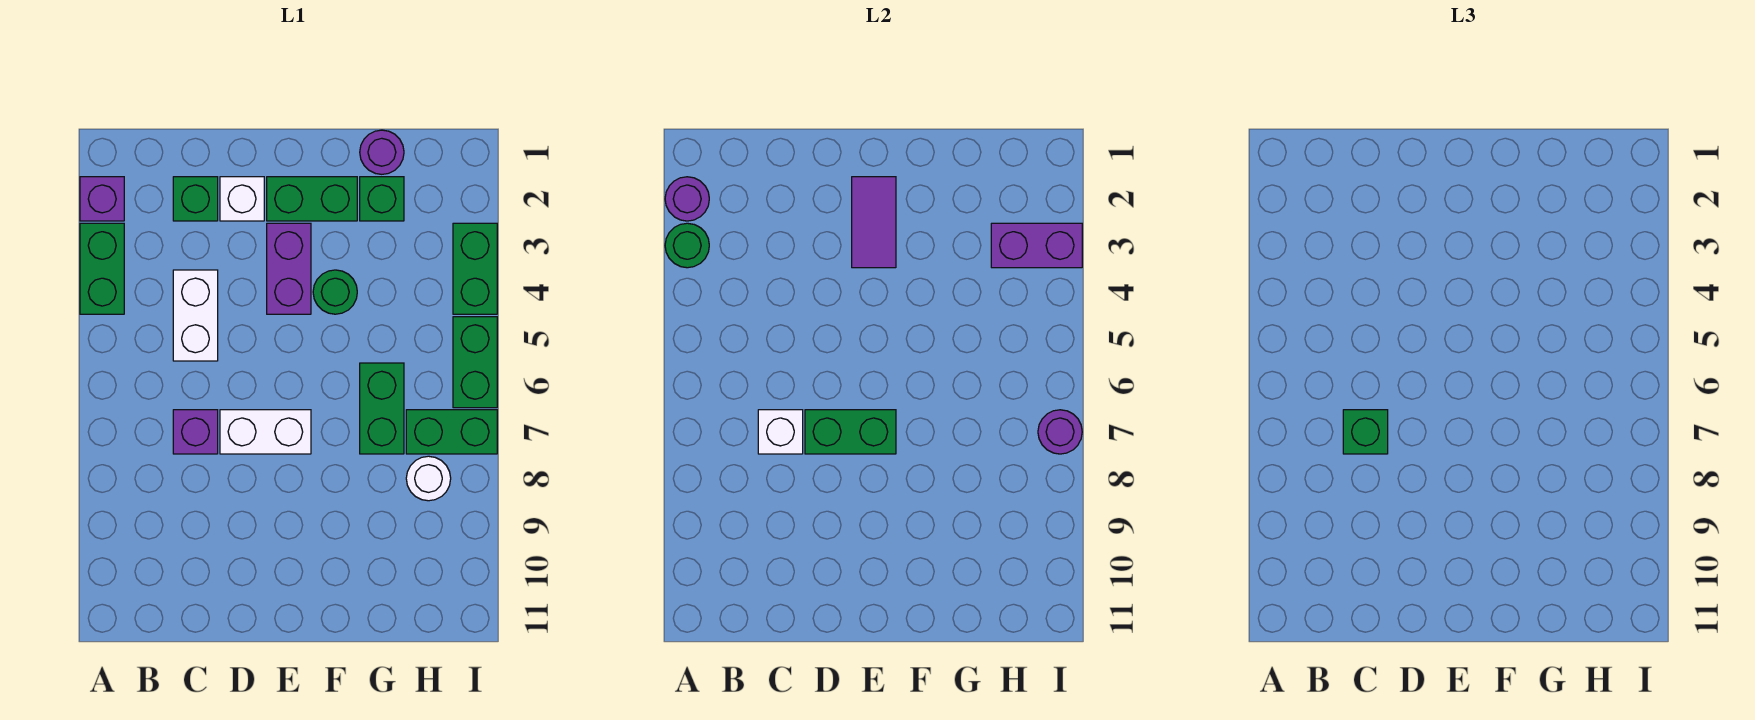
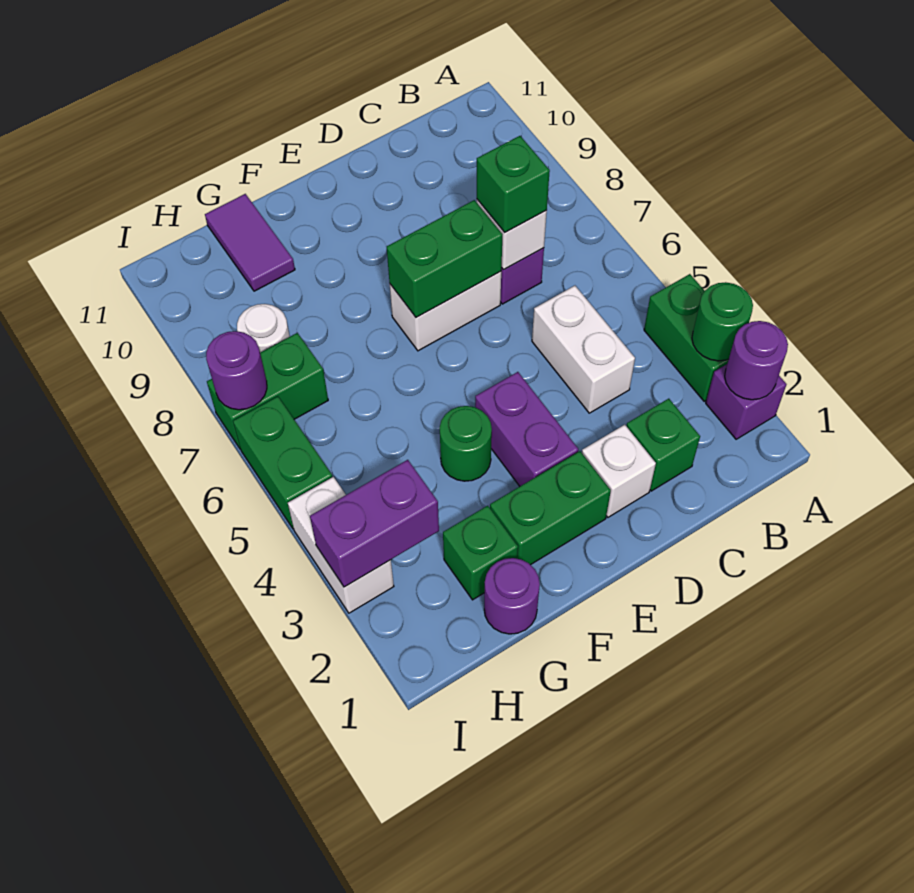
purple tile E2:E3 level 2 -> purple tile G10:G11 level 1
green brick G6:G7 level 1 -> none
green brick I3:I4 level 1 -> white brick I3:I4 level 1

